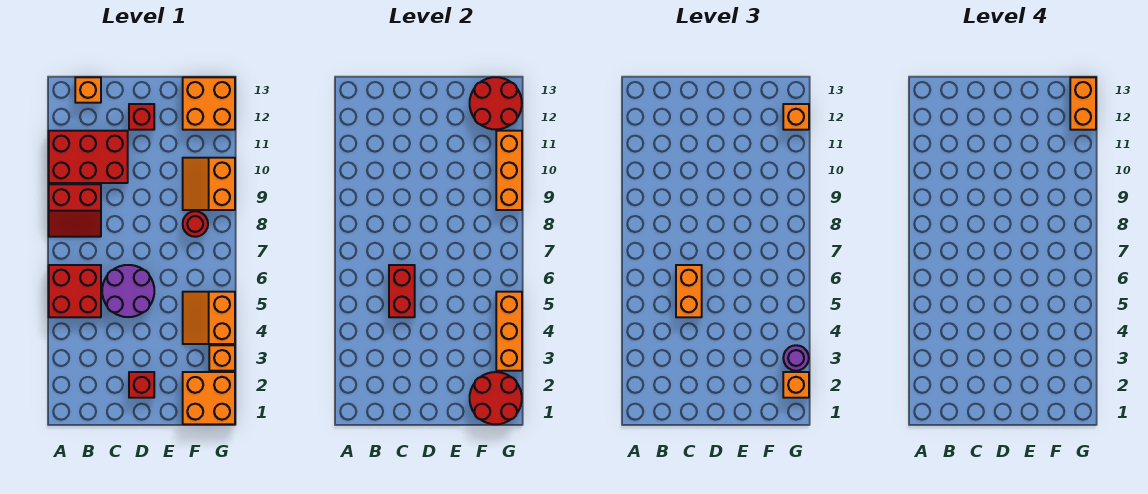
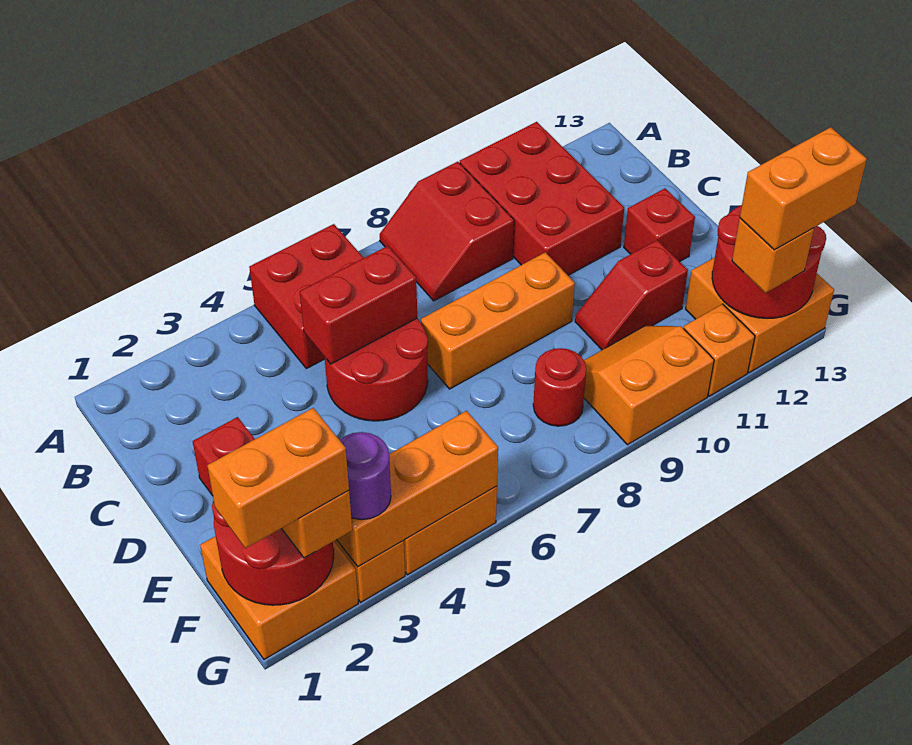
orange brick B13 level 1 -> orange brick G11 level 1
purple round brick C5:D6 level 1 -> red round brick C5:D6 level 1
orange brick C5:C6 level 3 -> orange brick G1:G2 level 4
none -> red slope E10:E11 level 1 top 11
orange brick G9:G11 level 2 -> orange brick D7:D9 level 1

